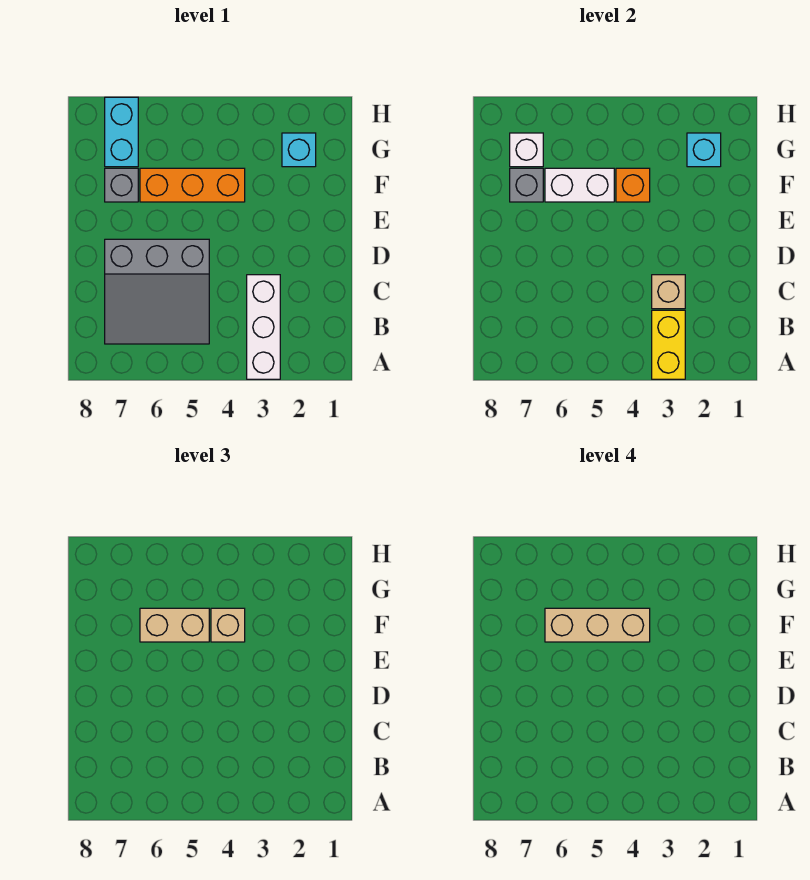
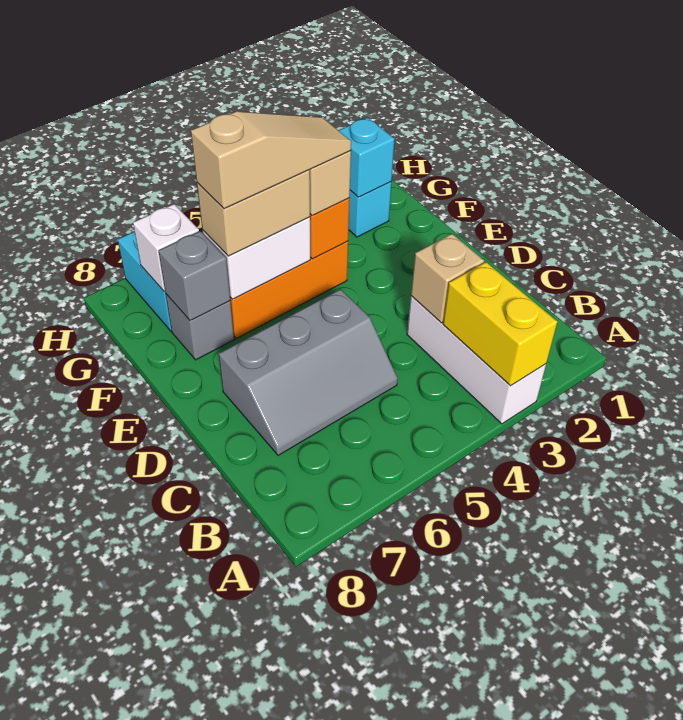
grey slope B5:D7 level 1 top D -> grey slope C5:D7 level 1 top D
tan brick F4:F6 level 4 -> tan slope F4:F6 level 4 top 6

